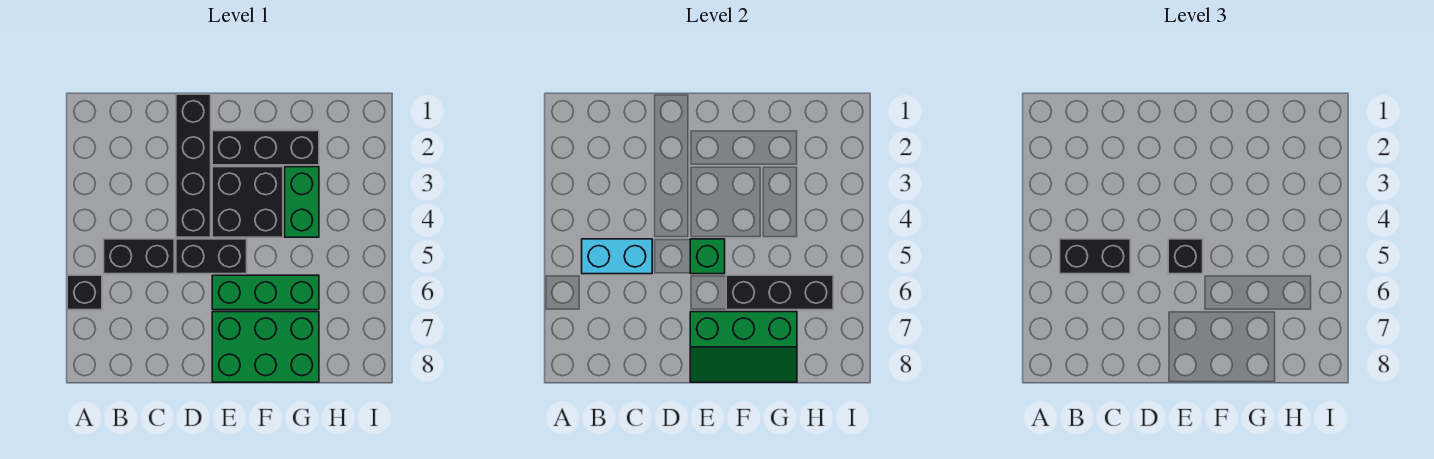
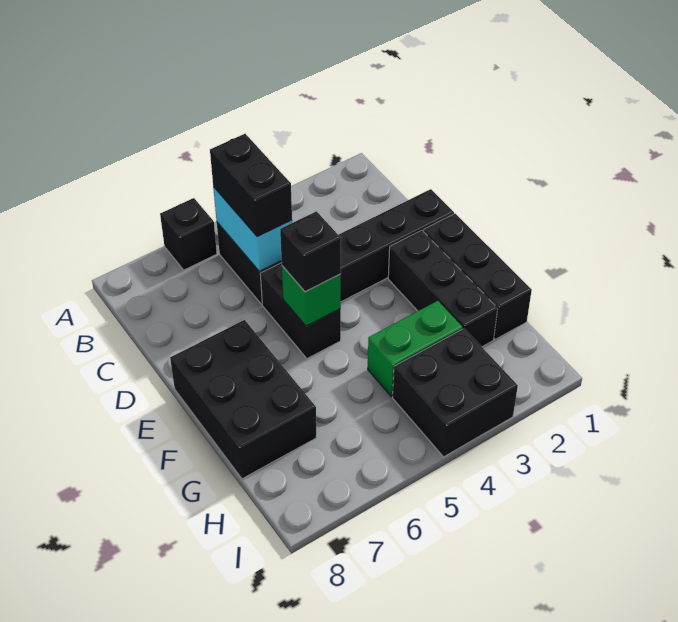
black brick E3:F4 level 1 -> black brick H3:I4 level 1
green brick E6:G6 level 1 -> none
green brick E7:G8 level 1 -> black brick E7:G8 level 1
green slope E7:G8 level 2 top 7 -> none
black brick F6:H6 level 2 -> black brick E1:G1 level 1

